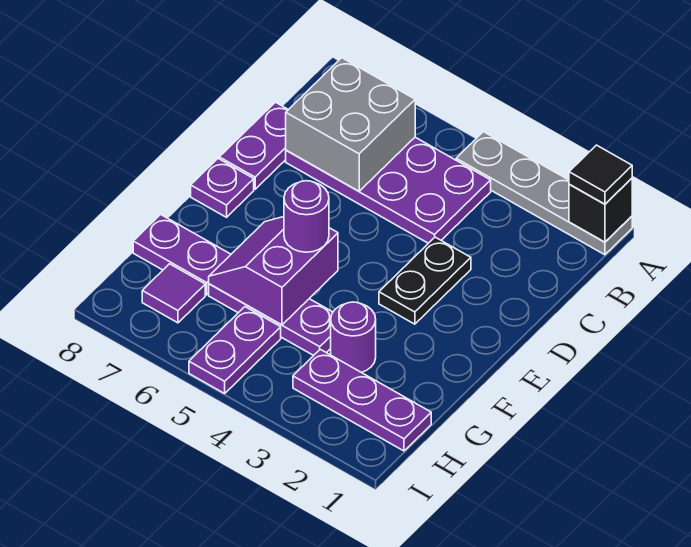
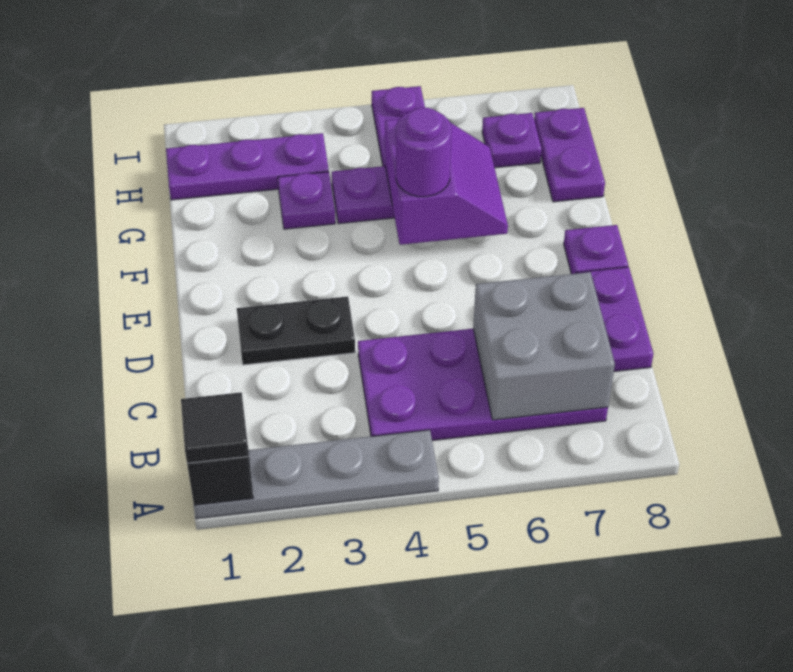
black plate D3:E3 level 1 -> black plate D2:D3 level 1
purple round brick G3 level 1 -> purple plate G3 level 1
purple plate G7:G8 level 1 -> purple plate G8:H8 level 1
purple tile H7 level 1 -> purple plate H7 level 1

